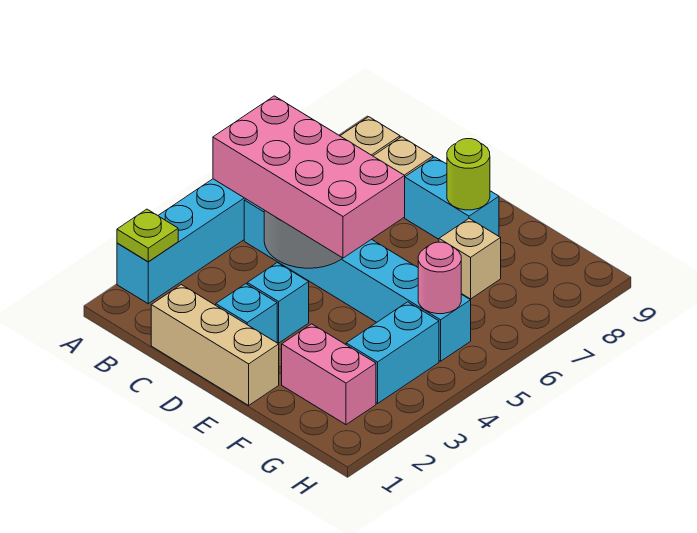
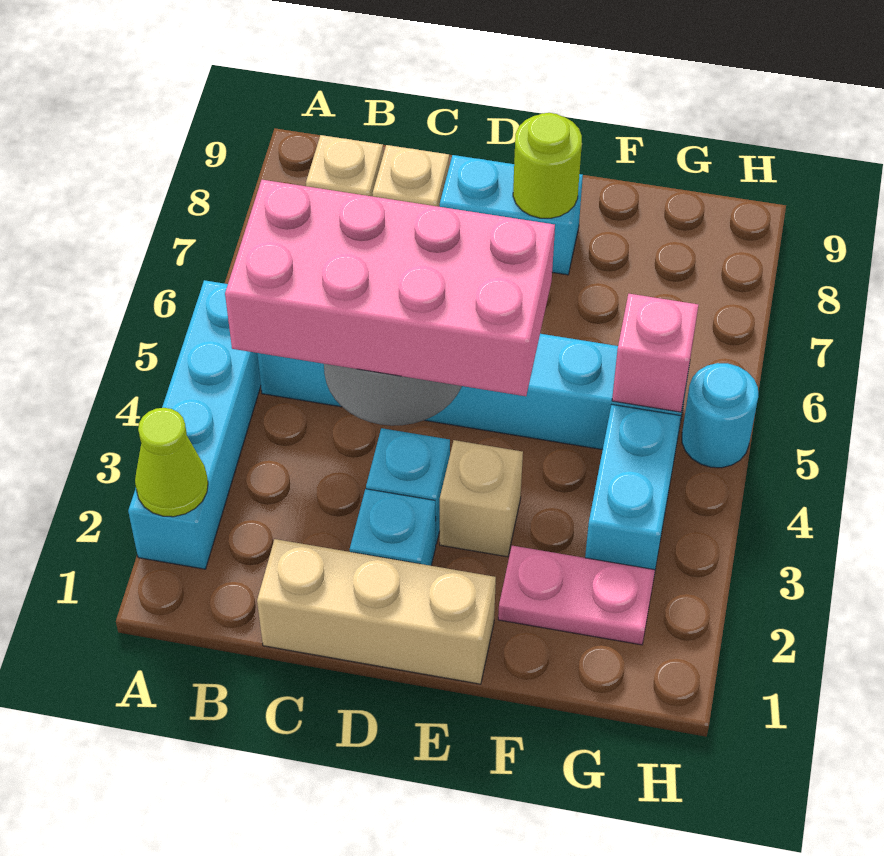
lime plate A2 level 2 -> lime cone A2 level 2
pink brick F2:G2 level 1 -> pink plate F2:G2 level 1
tan brick F7 level 1 -> tan brick E3 level 1
pink round brick G5 level 2 -> pink brick G5 level 2
none -> cyan round brick H5 level 1

